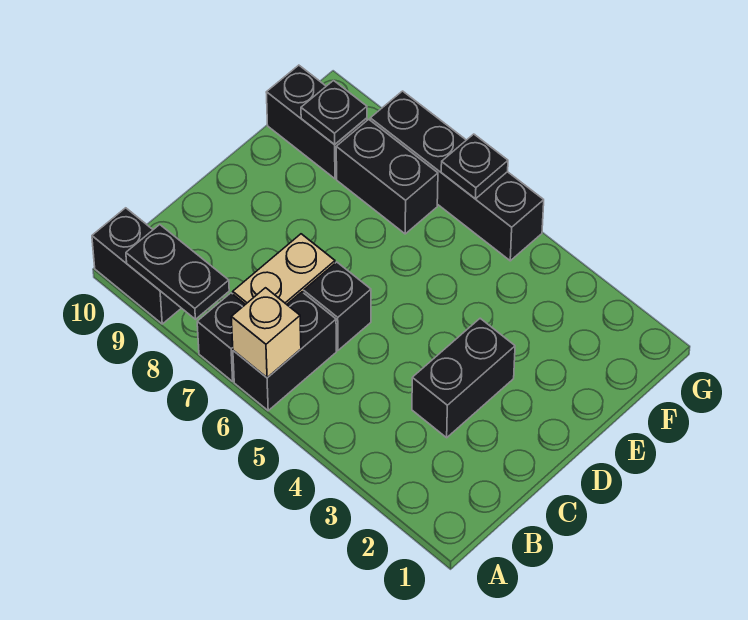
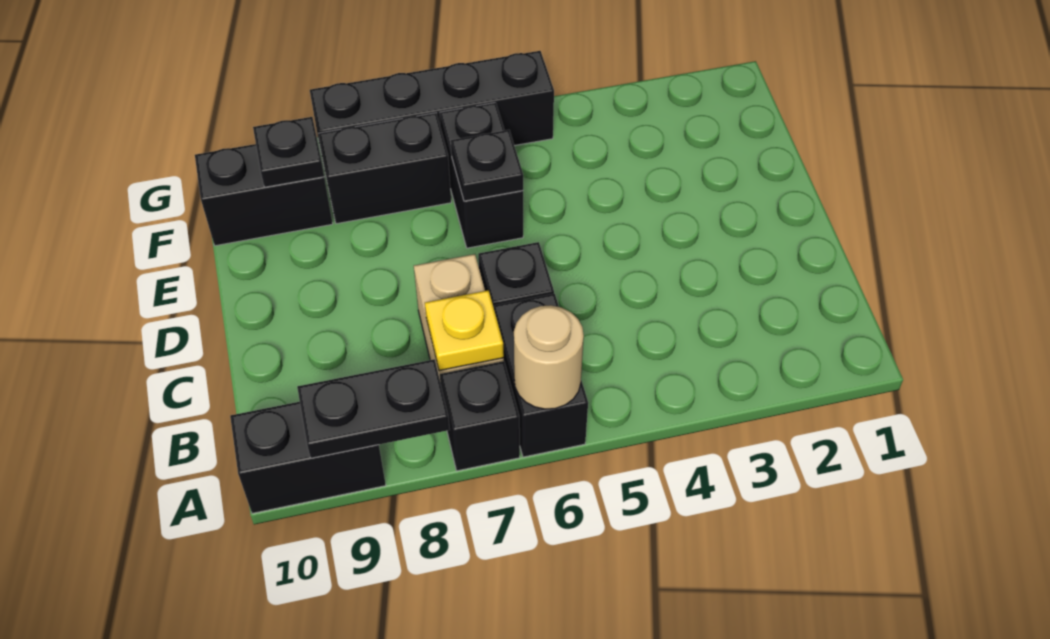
tan brick A6 level 2 -> tan round brick A6 level 2
none -> yellow plate B7 level 2
black brick C3:D3 level 1 -> black brick E6:F6 level 1
black plate G6 level 2 -> black plate E6 level 2

